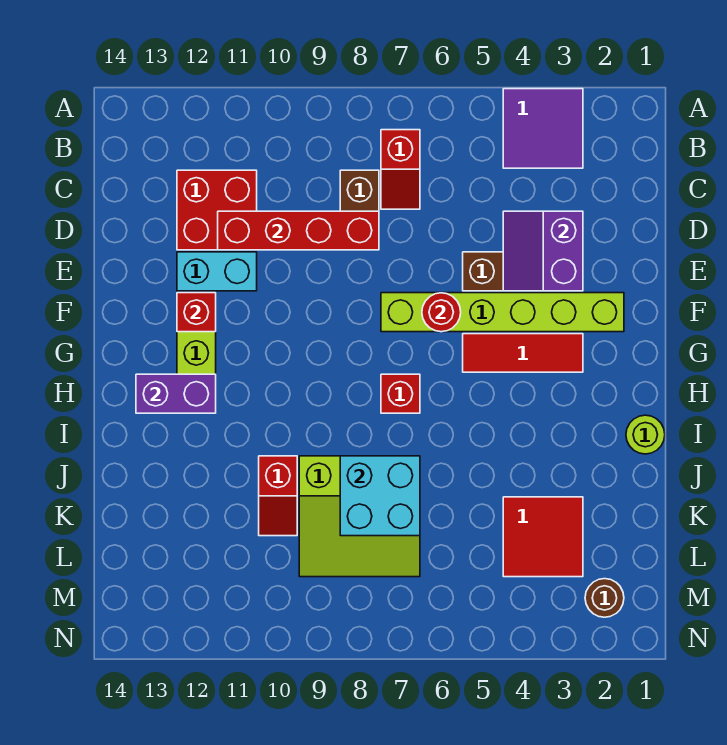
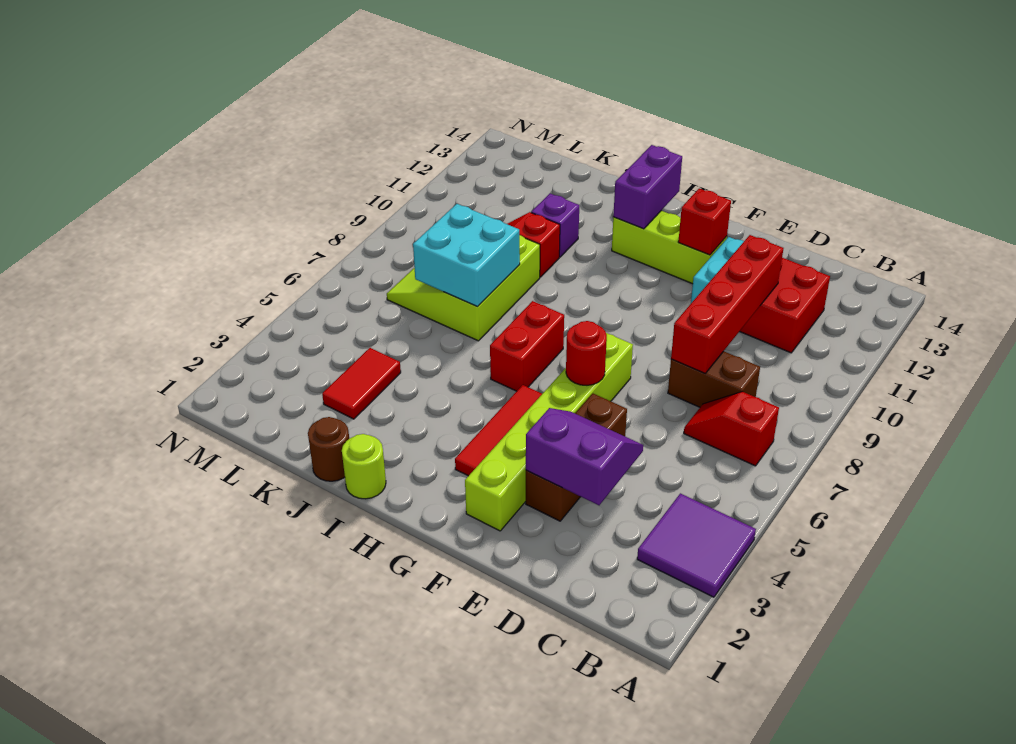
red brick H7 level 1 -> red brick H6:H7 level 1
none -> purple brick J11 level 1
red tile K3:L4 level 1 -> red tile K3:K4 level 1
brown round brick M2 level 1 -> brown round brick J1 level 1

